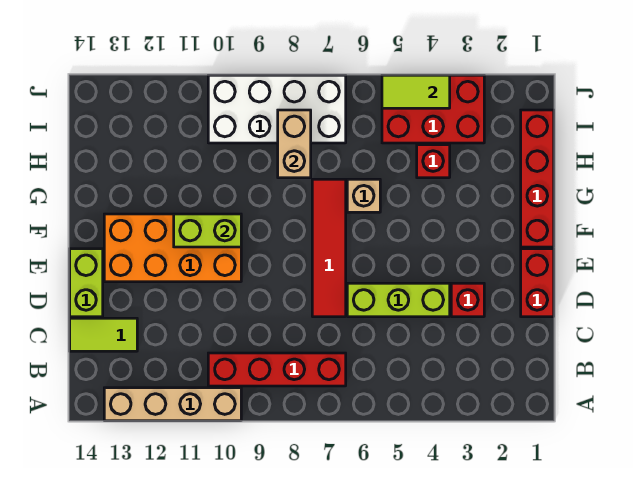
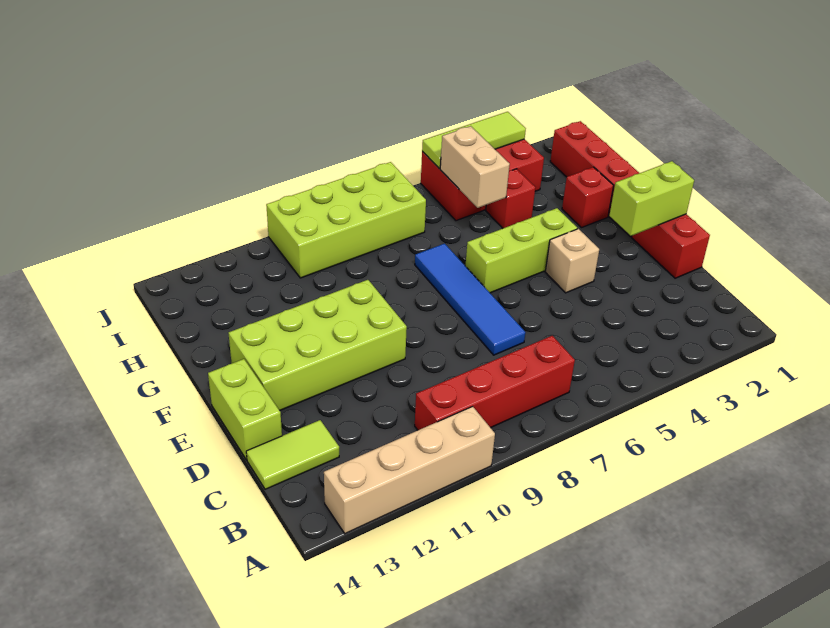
red brick D3 level 1 -> red brick G2 level 1
lime brick D4:D6 level 1 -> lime brick F4:F6 level 1
red tile D7:G7 level 1 -> blue tile D7:G7 level 1
orange brick E10:F13 level 1 -> lime brick E10:F13 level 1
lime brick F10:F11 level 2 -> lime brick E1:E2 level 2
tan brick G6 level 1 -> tan brick E4 level 1
tan brick H8:I8 level 2 -> tan brick H5:I5 level 2
white brick I7:J10 level 1 -> lime brick I7:J10 level 1
lime tile J4:J5 level 2 -> lime tile J3:J5 level 2

